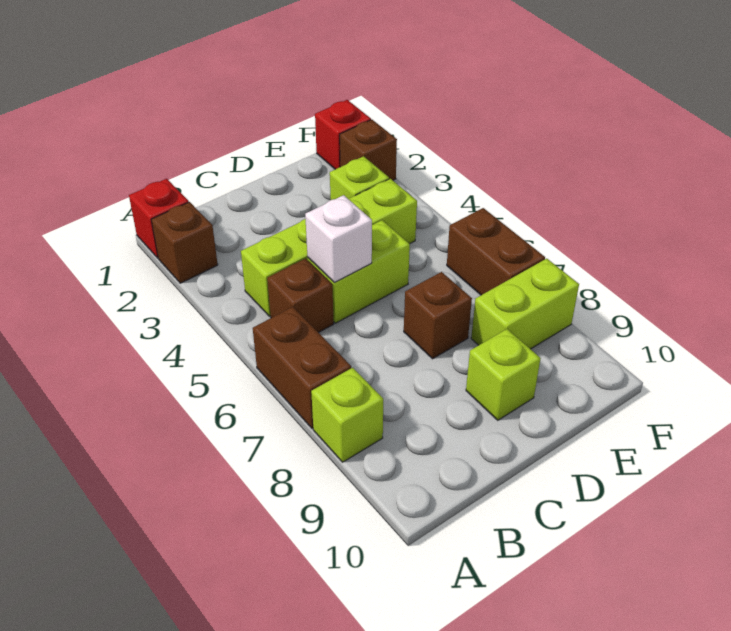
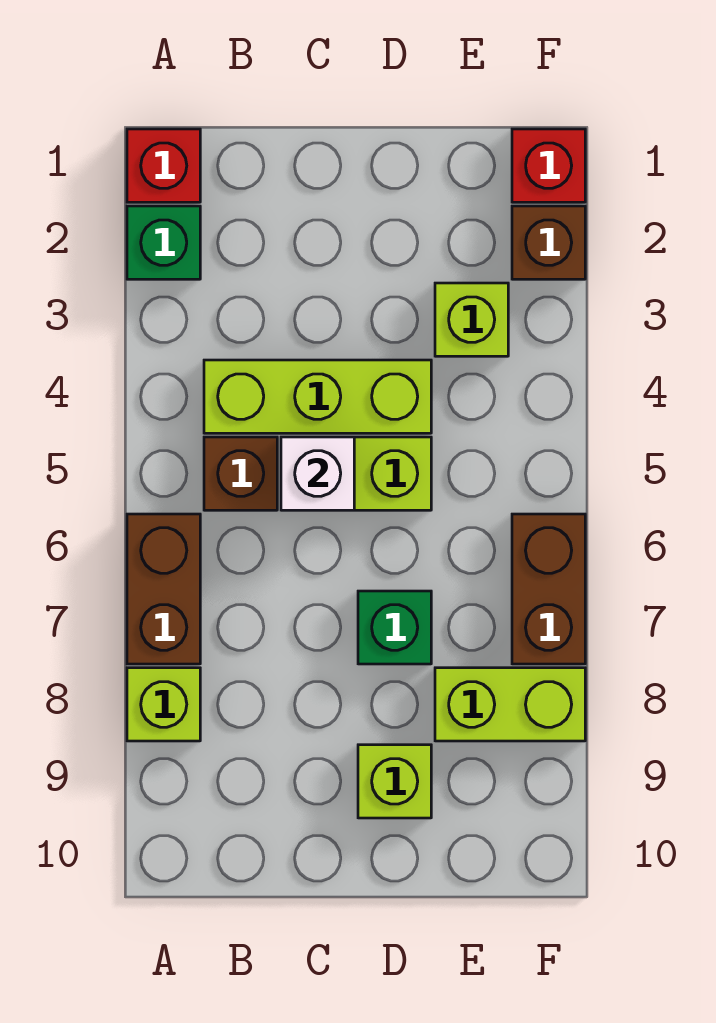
brown brick A2 level 1 -> green brick A2 level 1
lime brick B4:E4 level 1 -> lime brick B4:D4 level 1
brown brick D7 level 1 -> green brick D7 level 1

